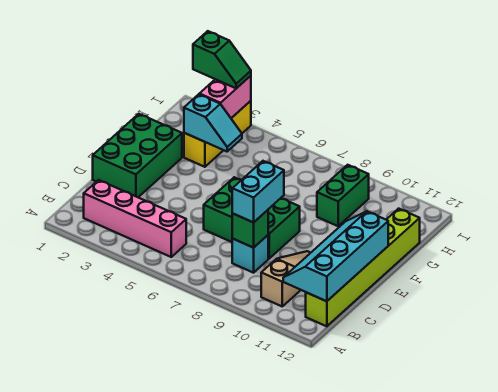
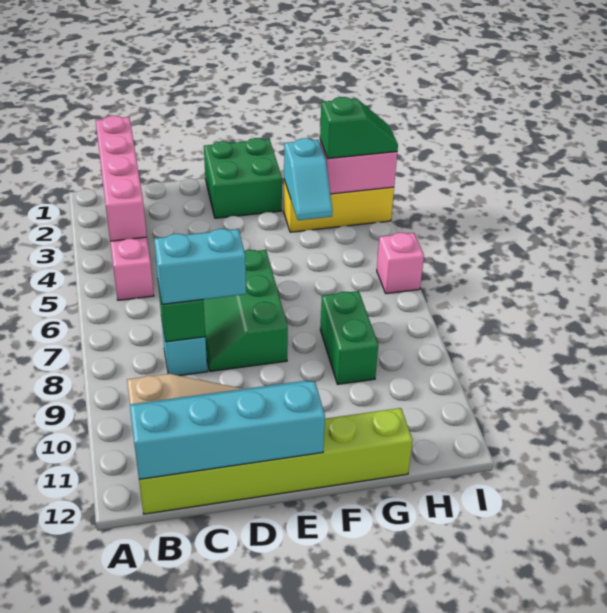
none -> pink brick B1:B4 level 2
green brick D1:F2 level 1 -> green brick E1:F2 level 1
green brick D6:E8 level 1 -> green slope D6:E8 level 1 top E
green brick G9:H9 level 1 -> green brick G8:G9 level 1
green slope I2:I3 level 3 top 2 -> green slope H3:I3 level 3 top H
none -> pink brick I6 level 1

